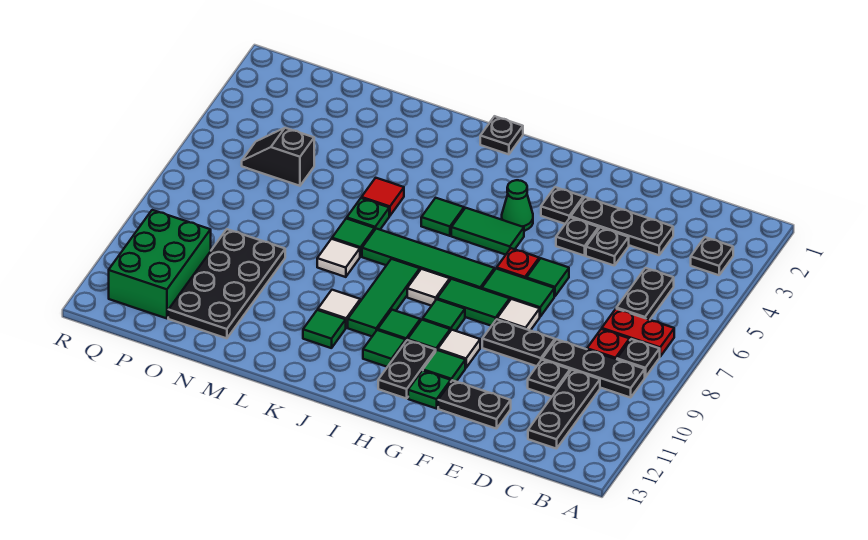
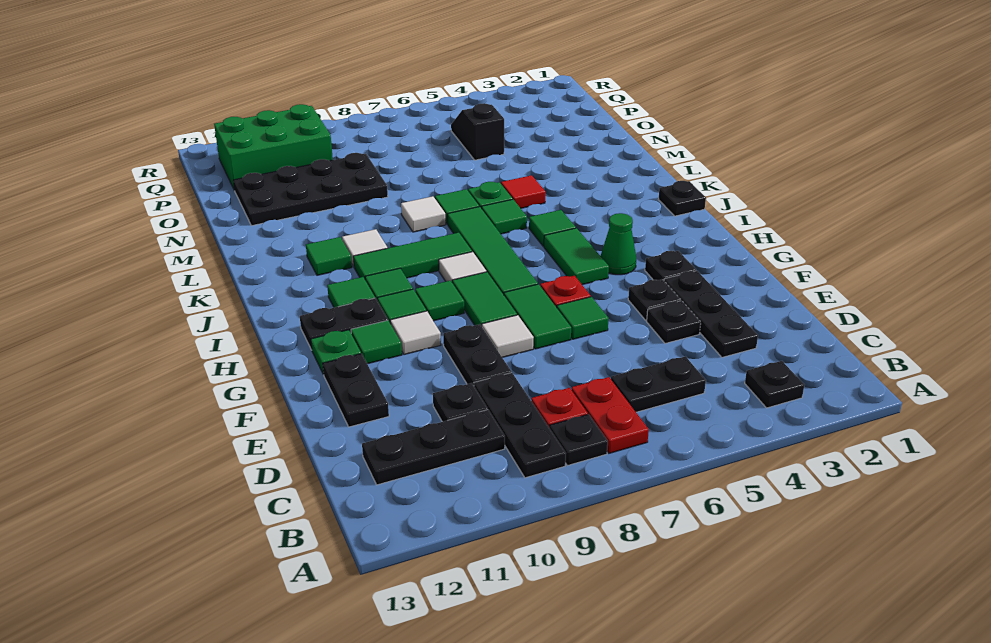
none -> green tile K6 level 1

